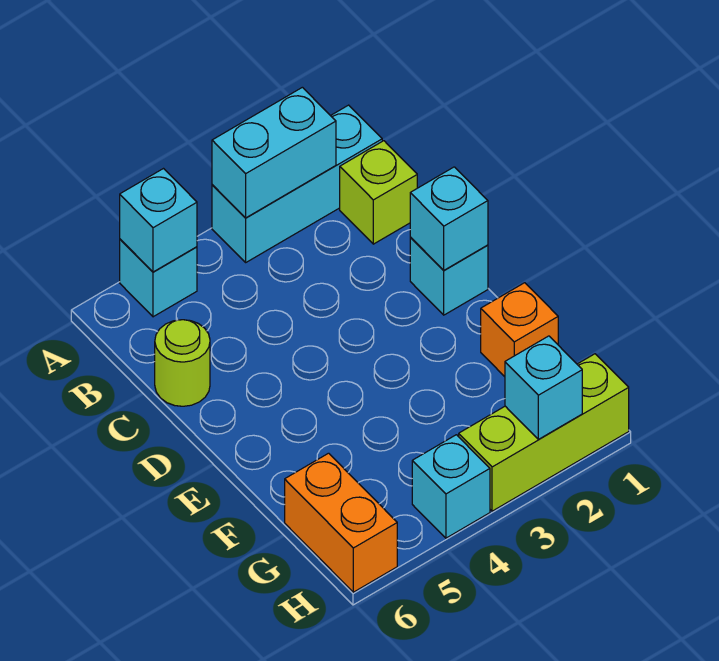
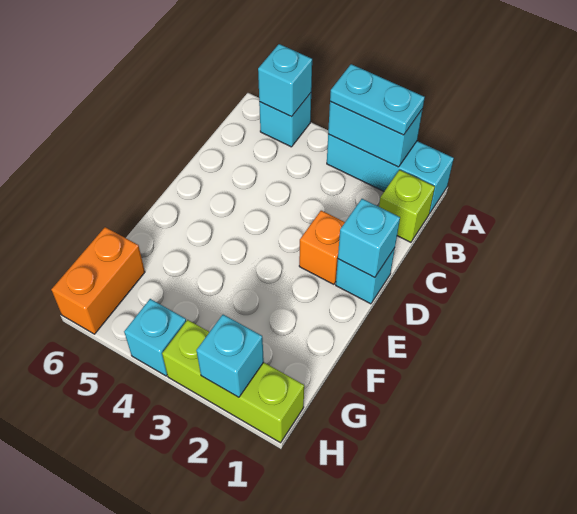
none -> cyan plate A2:A3 level 3
lime round brick C6 level 1 -> none
orange brick F1 level 1 -> orange brick D2 level 1

